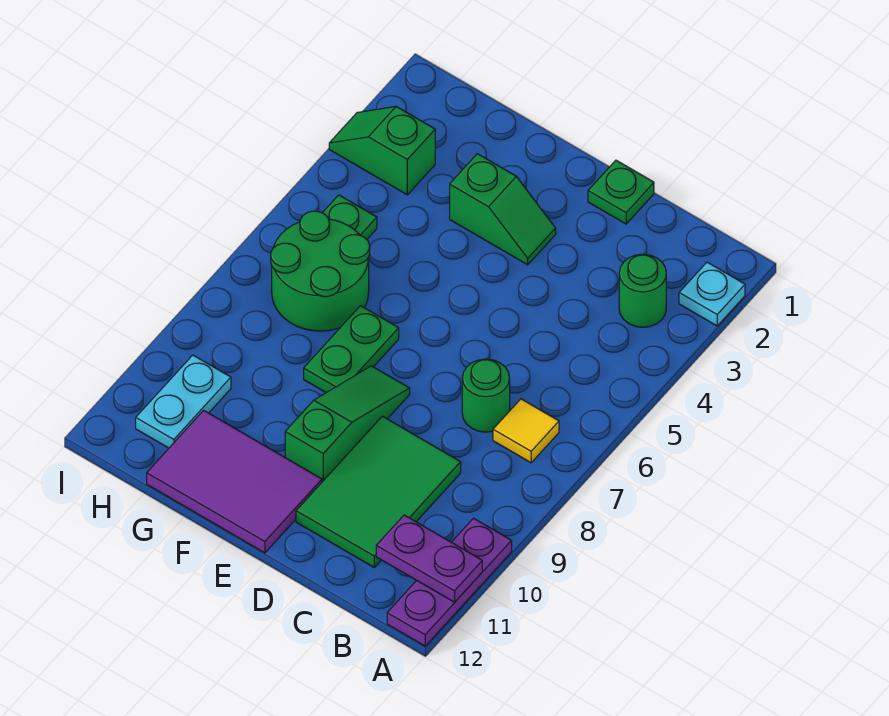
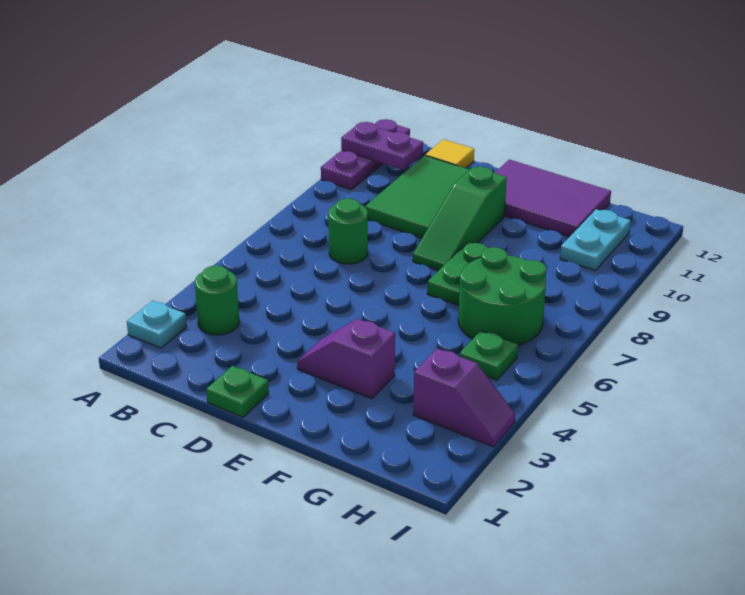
yellow tile B7 level 1 -> yellow tile C12 level 1
green slope E3:F3 level 1 top F -> purple slope E3:F3 level 1 top F
green slope H3:I3 level 1 top H -> purple slope H3:I3 level 1 top H

